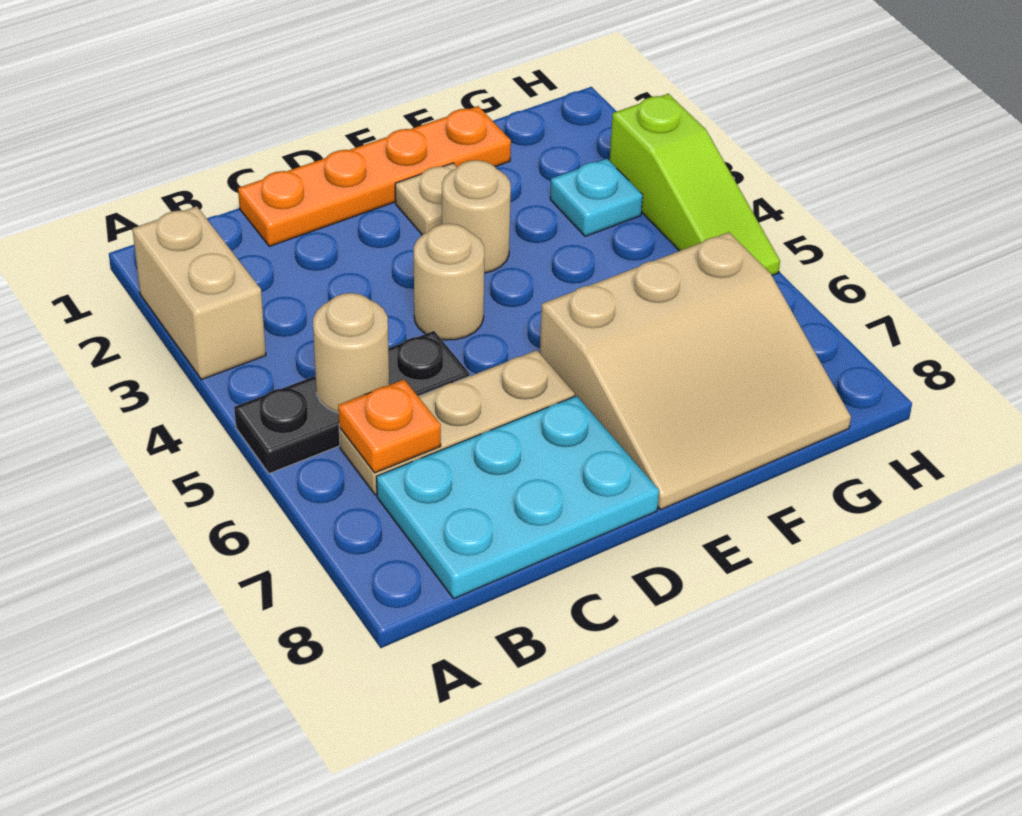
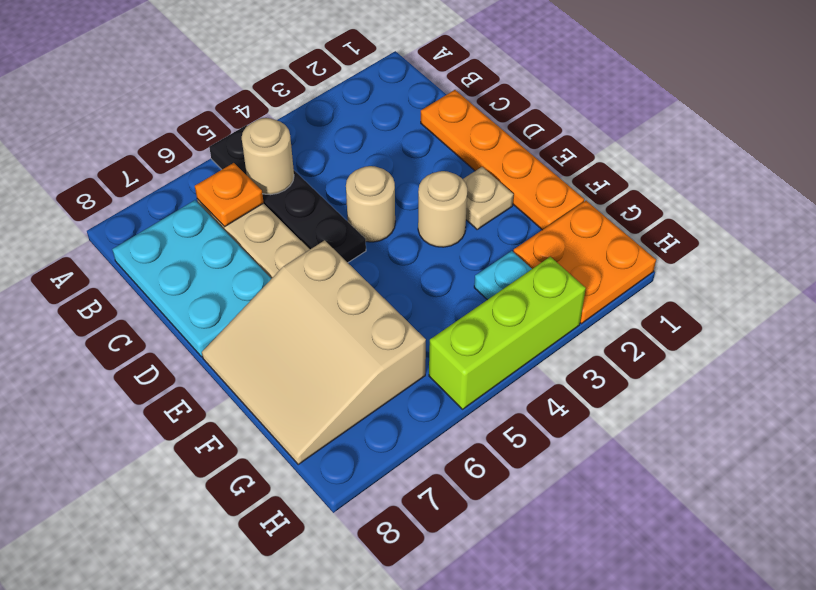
tan brick A2:A3 level 1 -> none
black plate A5:C5 level 1 -> black plate A5:D5 level 1
none -> orange plate G1:H2 level 1
lime slope H3:H5 level 1 top 3 -> lime brick H3:H5 level 1

